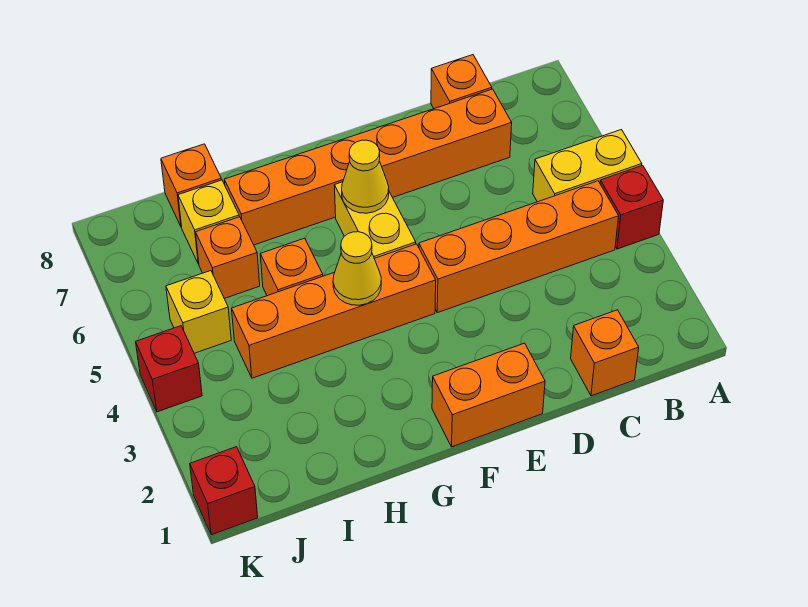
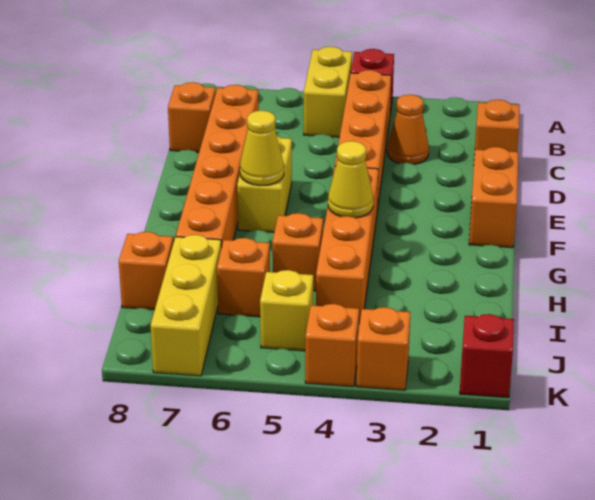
none -> orange cone C3 level 1
yellow brick F5:F6 level 1 -> yellow brick E6:F6 level 1
yellow brick I7 level 1 -> yellow brick I7:K7 level 1
none -> orange brick K3 level 1
red brick K4 level 1 -> orange brick K4 level 1

